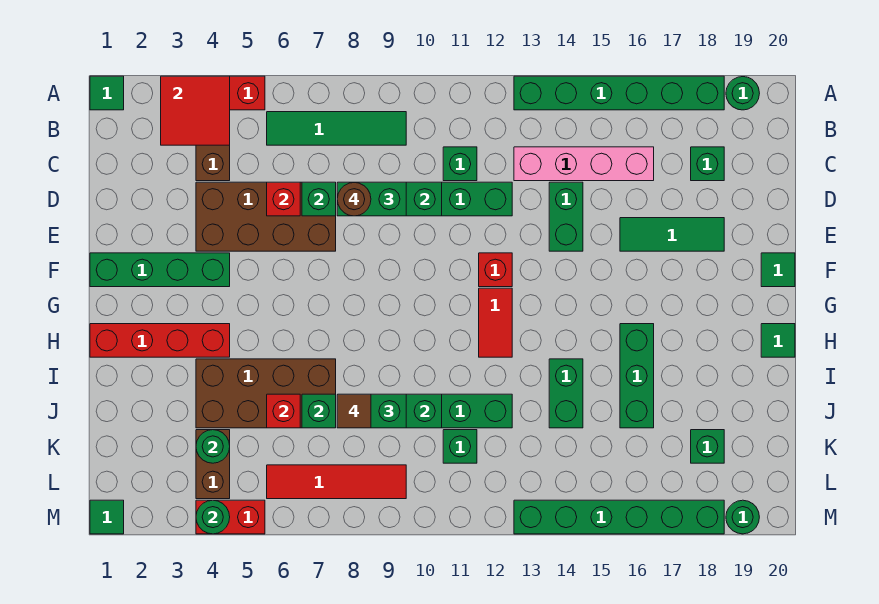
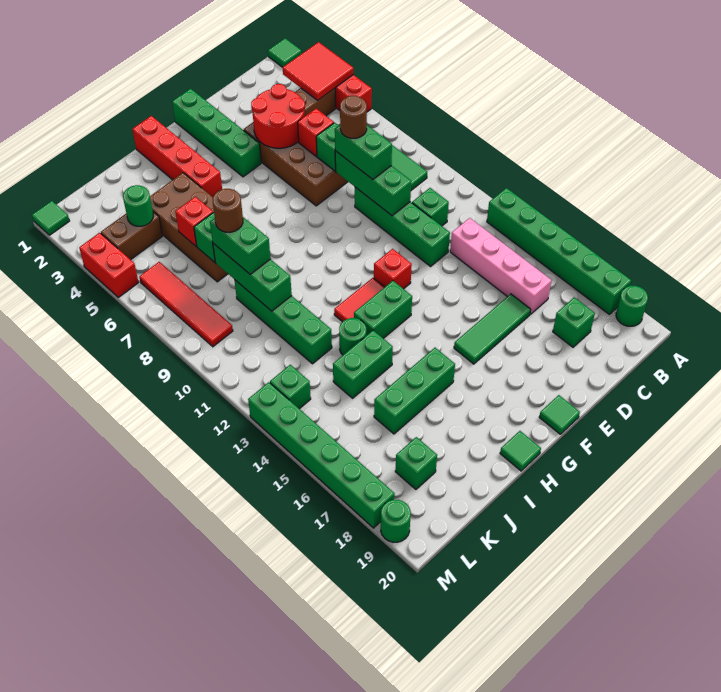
none -> red round brick D4:E5 level 2
green brick D14:E14 level 1 -> green brick G13:H13 level 1
green tile E16:E18 level 1 -> green tile D16:F16 level 1
brown tile J8 level 4 -> brown round brick J8 level 4
green brick K11 level 1 -> green brick L13 level 1
green round brick M4 level 2 -> green round brick I13 level 1

